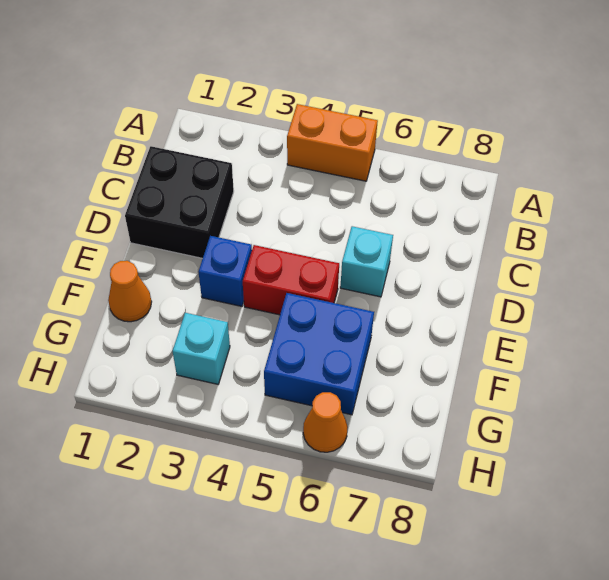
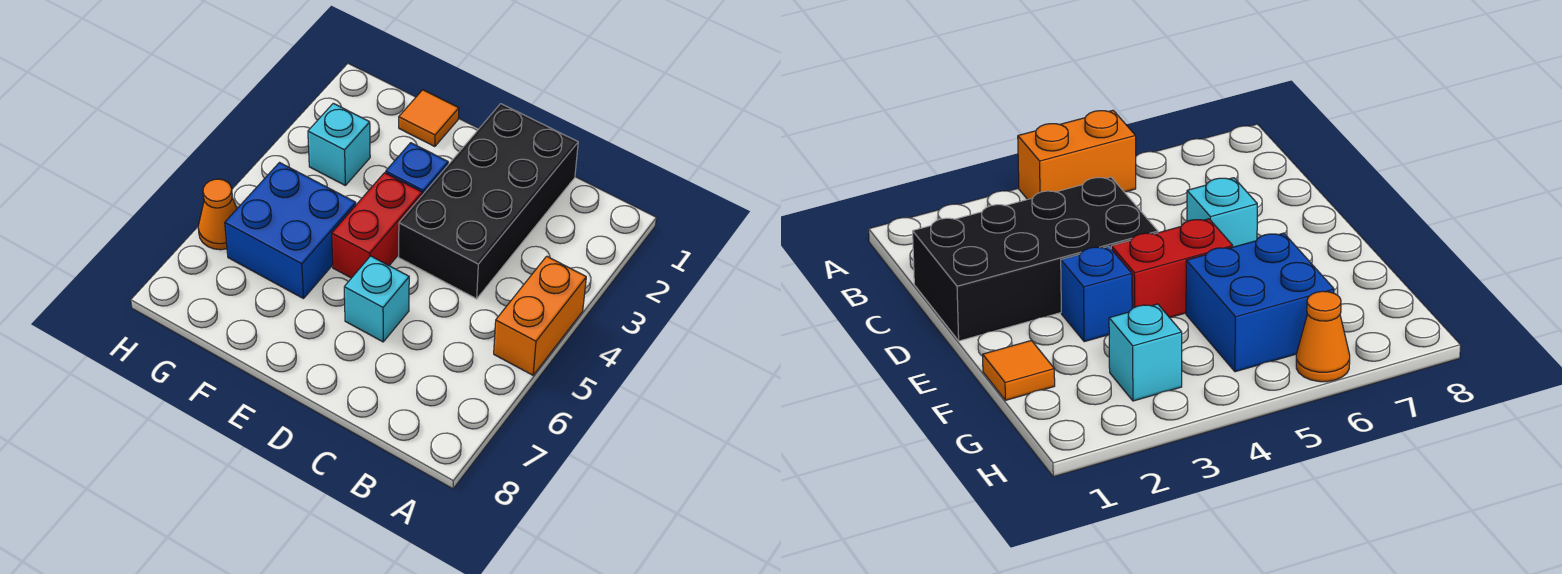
black brick C1:D2 level 1 -> black brick C1:D4 level 1
orange cone F1 level 1 -> orange tile F1 level 1

